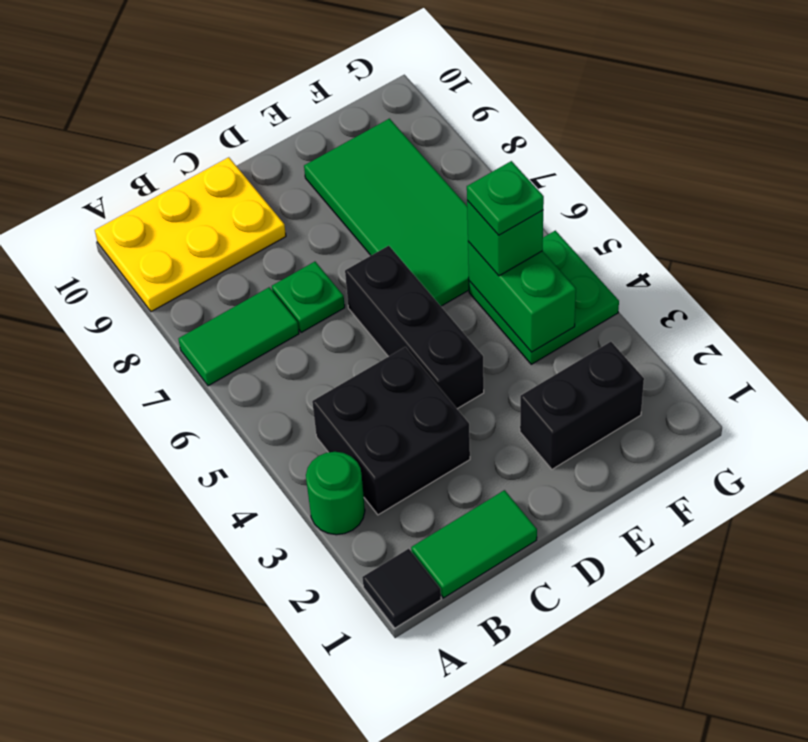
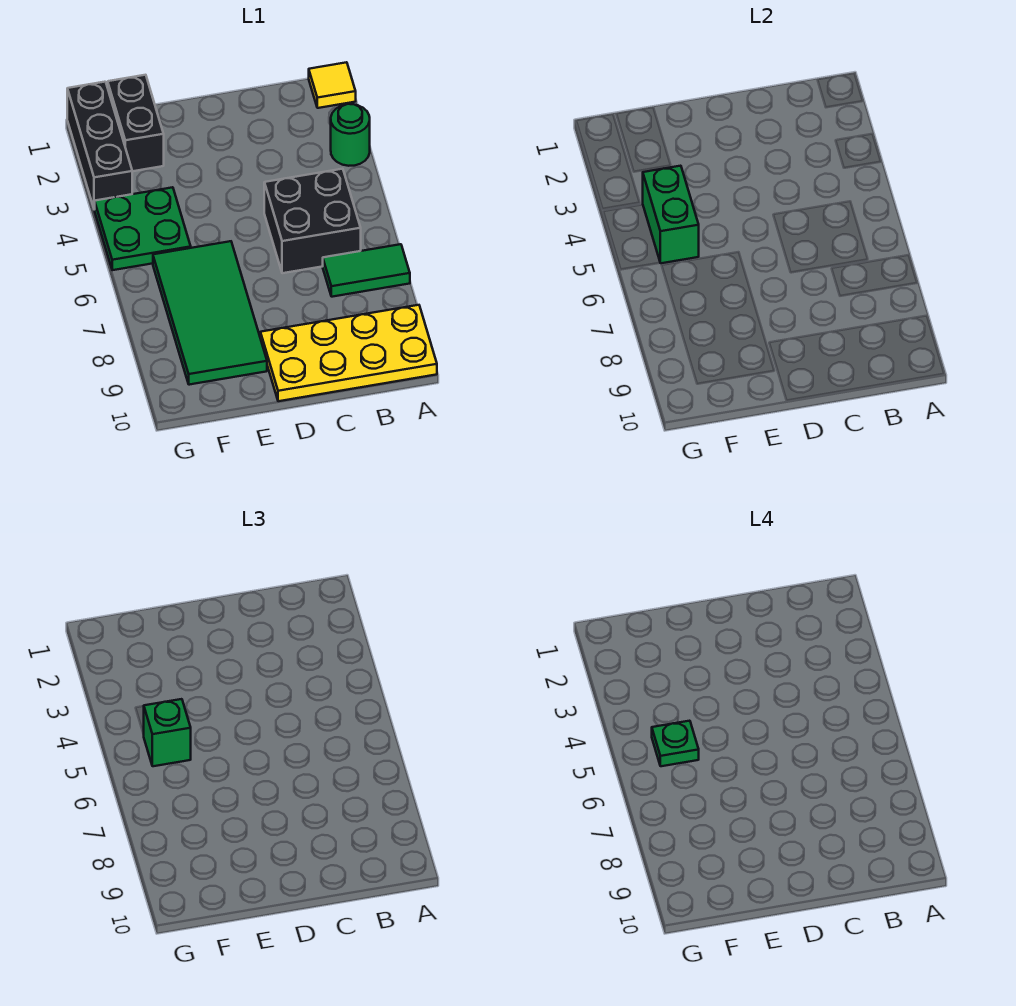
black tile A1 level 1 -> yellow tile A1 level 1
yellow plate A9:C10 level 1 -> yellow plate A9:D10 level 1
green tile B1:C1 level 1 -> none
black brick B3:C4 level 1 -> black brick B5:C6 level 1
green plate C7 level 1 -> none
black brick D4:D6 level 1 -> black brick G1:G3 level 1
black brick E2:F2 level 1 -> black brick F1:F2 level 1

